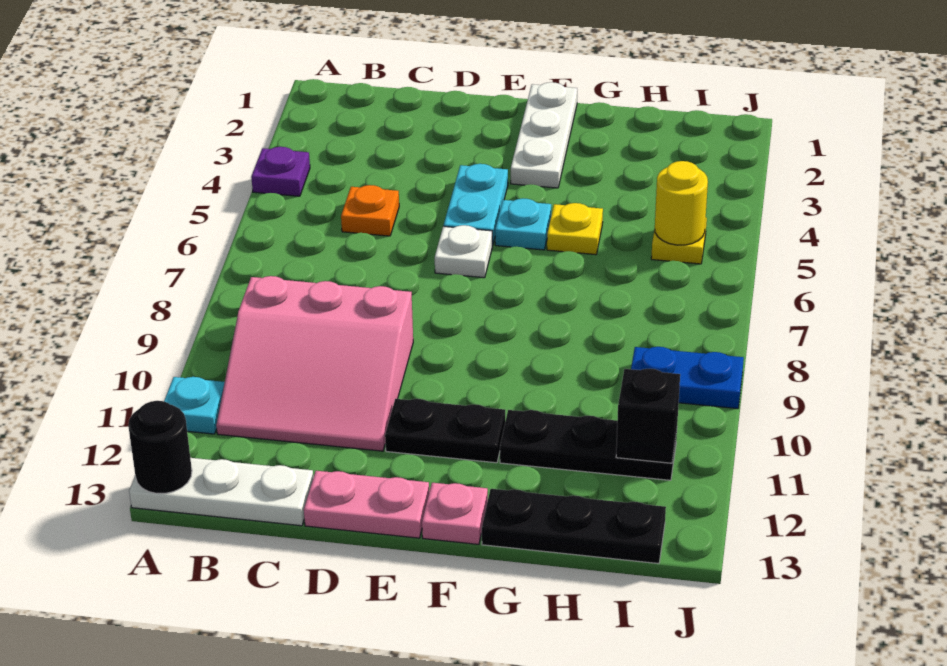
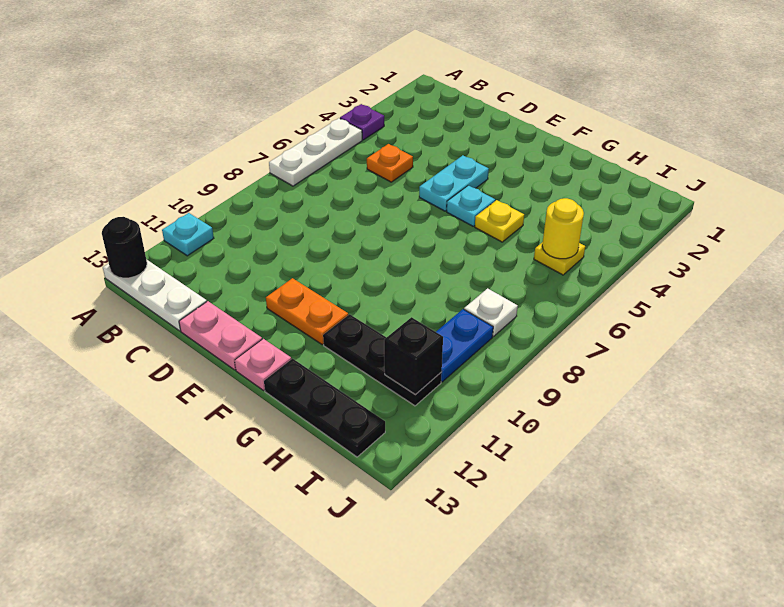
pink slope B9:D11 level 1 top 9 -> none
white plate E6 level 1 -> white plate I8 level 1
black plate E11:F11 level 1 -> orange plate E11:F11 level 1
white plate F1:F3 level 1 -> white plate A5:A7 level 1
blue plate I9:J9 level 1 -> blue plate I9:I10 level 1

